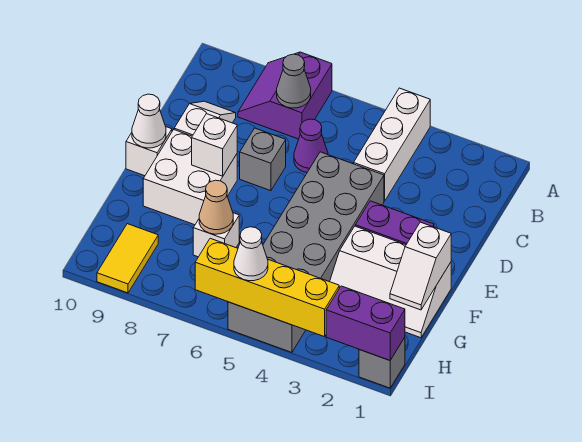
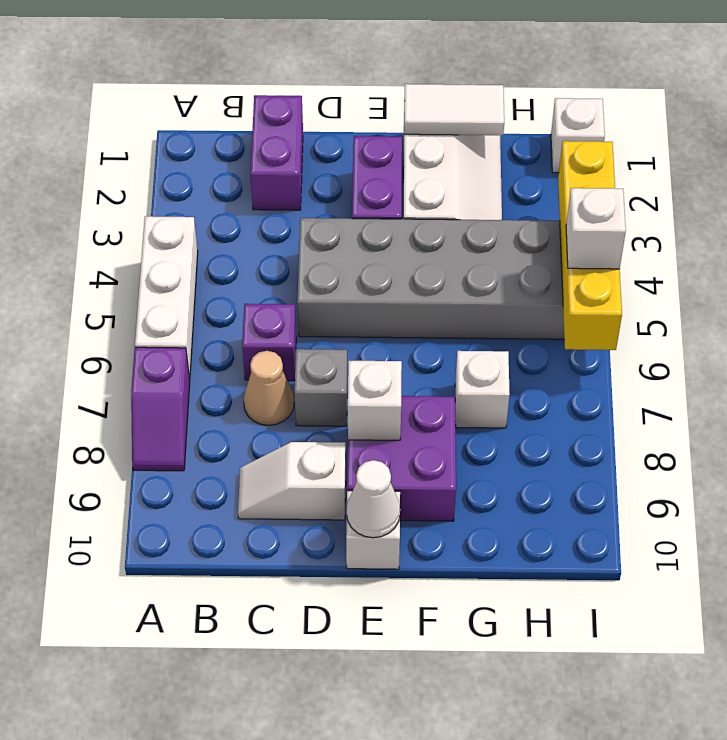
white brick A4:C4 level 1 -> white brick A4:A6 level 1
purple slope A7:B8 level 1 top 7 -> purple slope A7:A8 level 1 top 7
grey cone B7 level 2 -> none
purple cone C6 level 1 -> purple brick C6 level 1
white brick E8:F9 level 1 -> purple brick E8:F9 level 1
white slope F1:G1 level 2 top F -> white tile F1:G1 level 2
tan cone G7 level 2 -> tan cone C7 level 1
yellow tile H9:I9 level 1 -> none
grey brick I1 level 1 -> white brick I1 level 1
purple brick I1:I2 level 2 -> purple brick C1:C2 level 1
white cone I5 level 3 -> white brick I5 level 3

